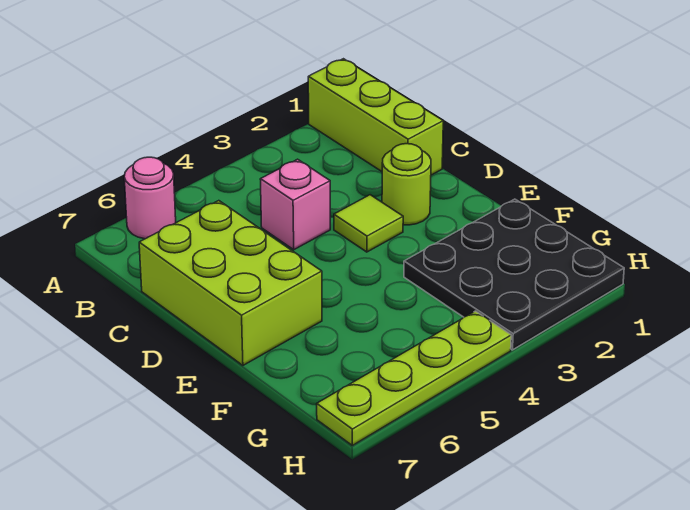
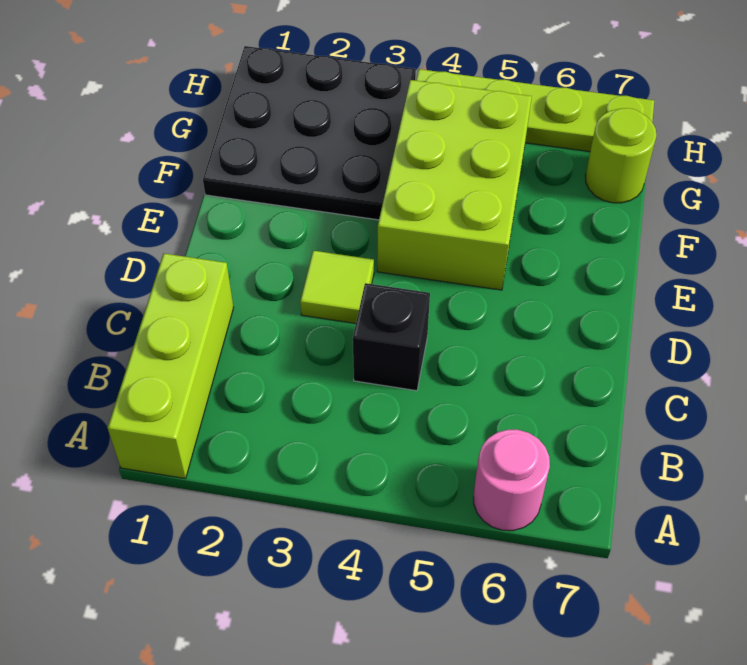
pink brick C4 level 1 -> black brick C4 level 1
lime brick C6:E7 level 1 -> lime brick E4:G5 level 1
lime round brick D2 level 1 -> lime round brick G7 level 1

